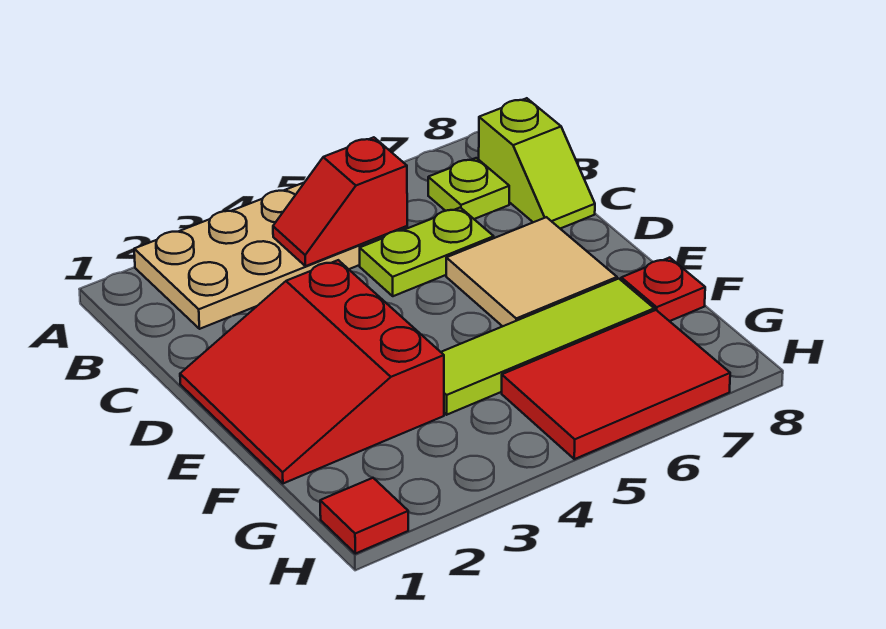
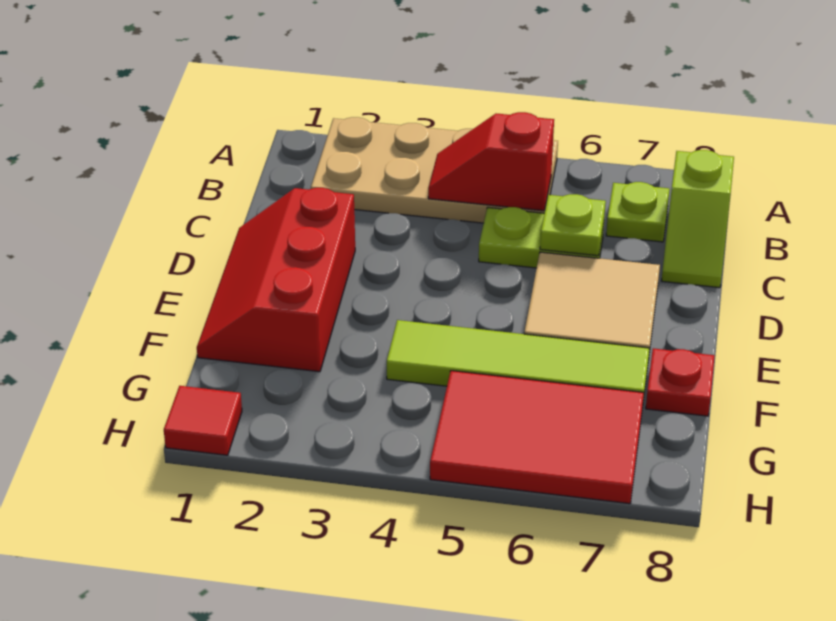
none -> lime plate C6 level 2
red slope D1:F3 level 1 top 3 -> red slope D1:F2 level 1 top 2

